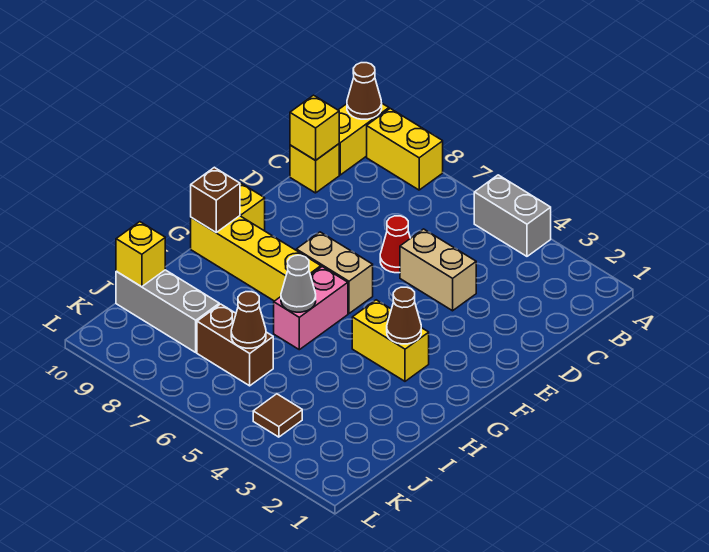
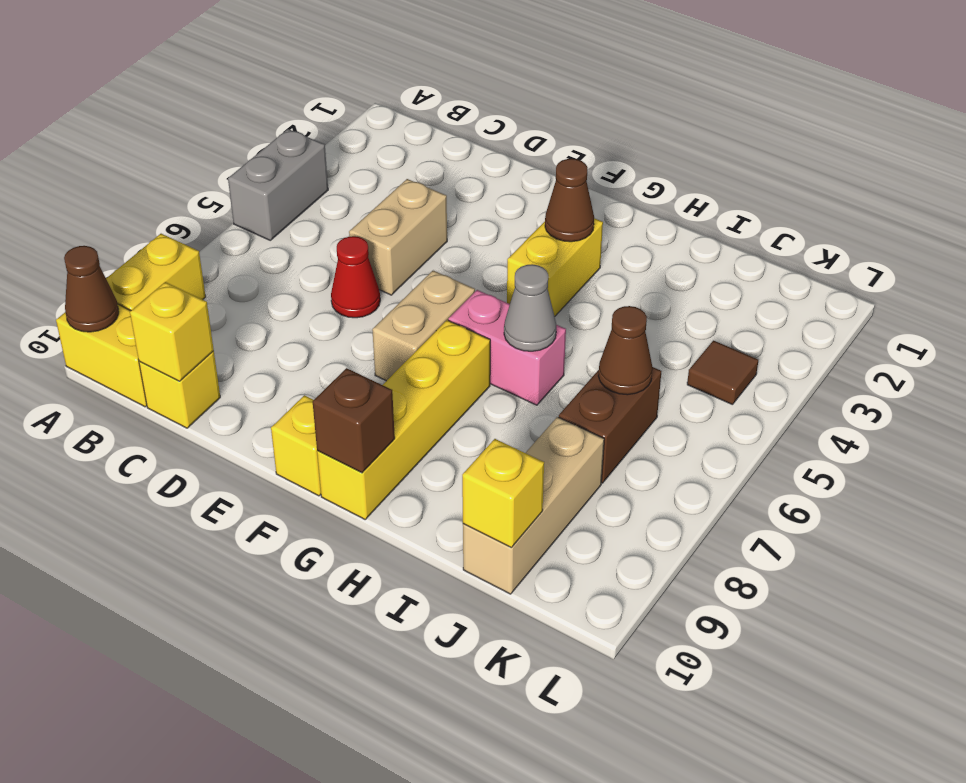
grey brick J8:J10 level 1 -> tan brick J8:J10 level 1

